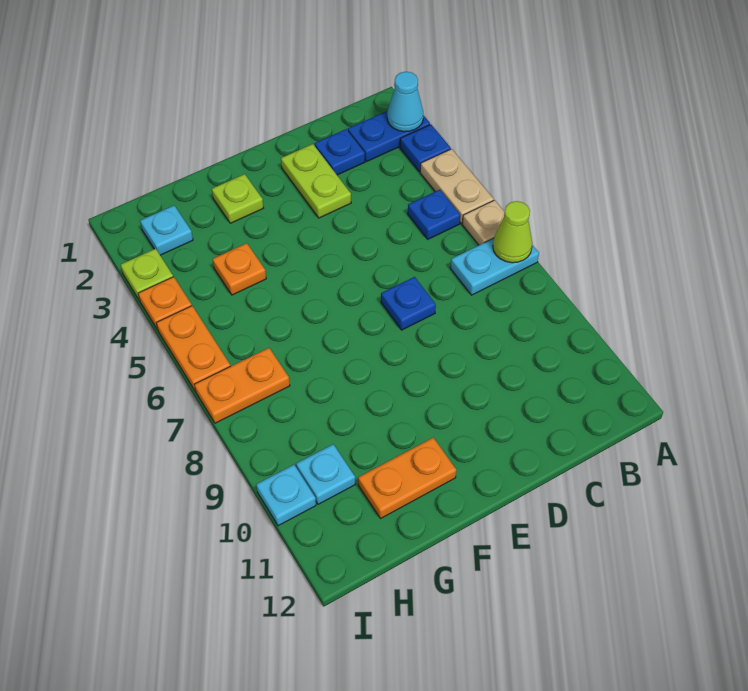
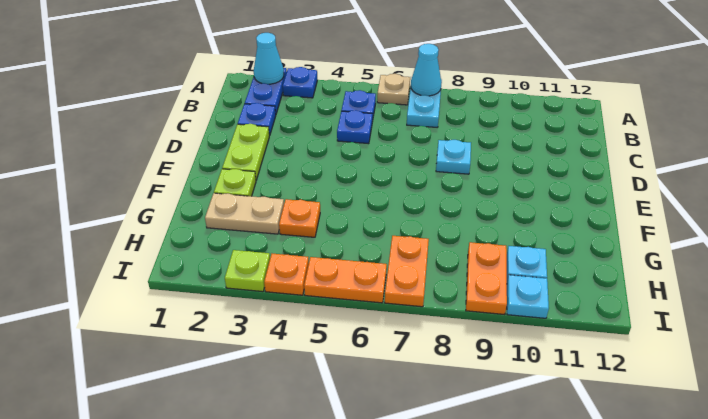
tan plate A4:A5 level 1 -> tan plate G2:G3 level 1
lime cone A7 level 2 -> cyan cone A7 level 2
lime plate D2:D3 level 1 -> lime plate D2:E2 level 1
blue plate D7 level 1 -> blue plate C5 level 1
orange plate F11:G11 level 1 -> orange plate H9:I9 level 1
cyan plate H2 level 1 -> cyan plate D8 level 1

